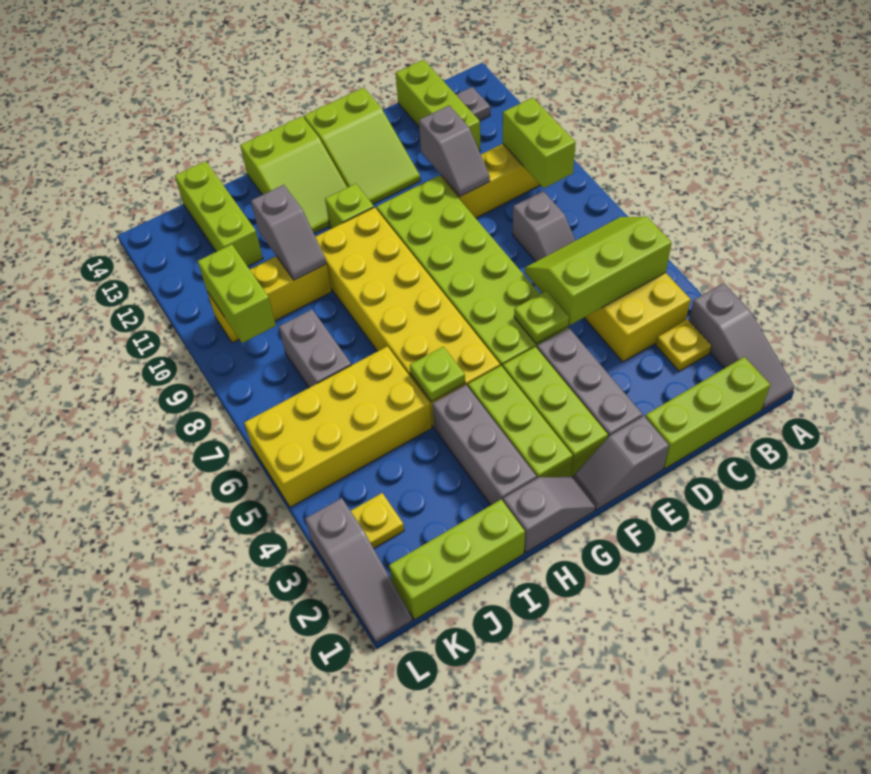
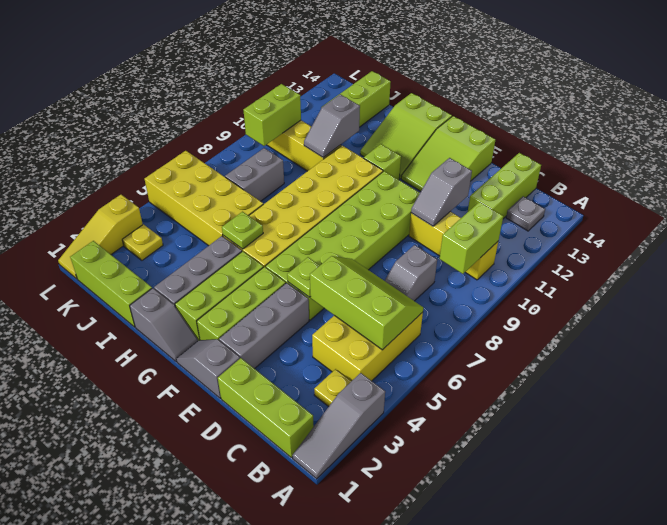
grey slope L1:L3 level 1 top 3 -> yellow slope L1:L3 level 1 top 3

